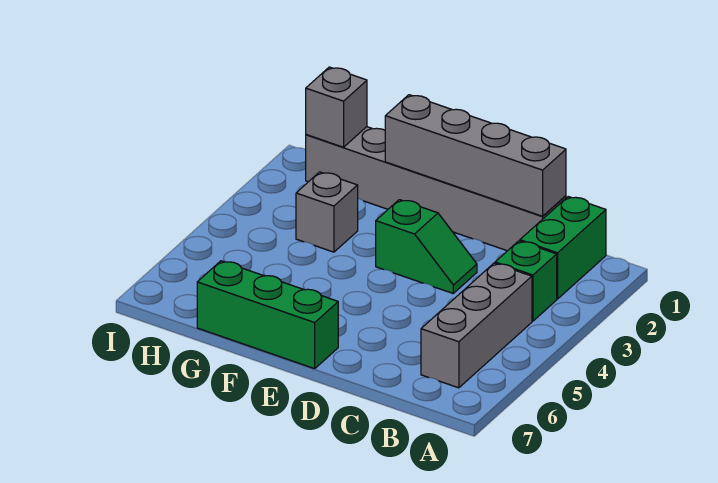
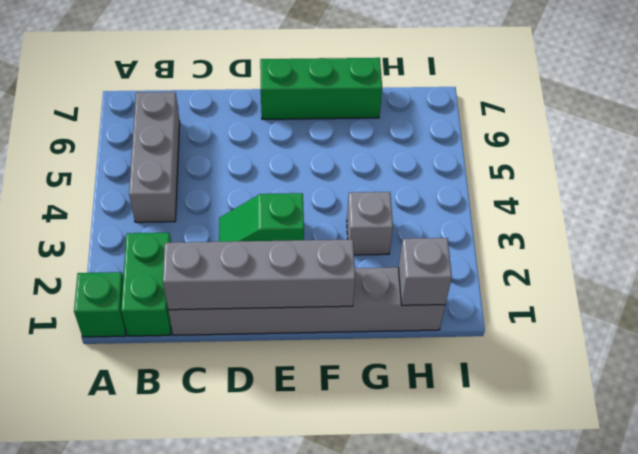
green brick B3 level 1 -> green brick A1 level 1

